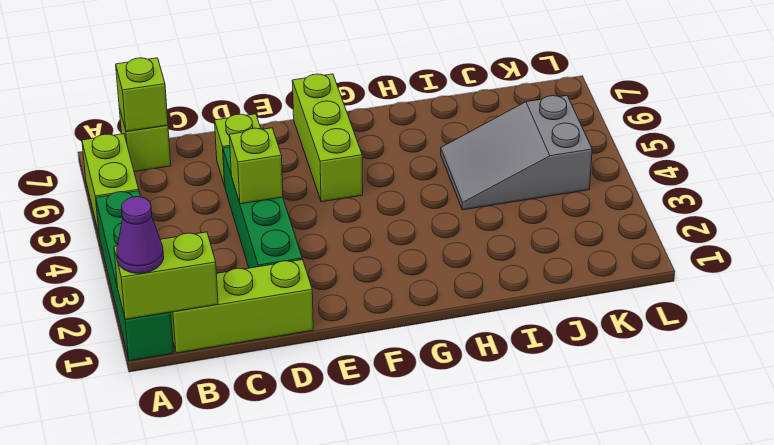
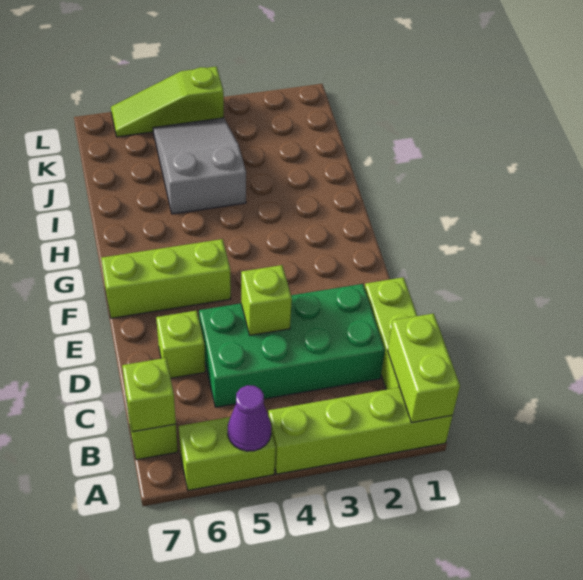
green brick A1:A4 level 1 -> lime brick A1:A4 level 1
purple cone A1 level 3 -> purple cone A5 level 2
green brick D2:D5 level 1 -> green brick C2:D5 level 1
grey slope I4:K5 level 1 top K -> grey slope I4:K5 level 1 top I
none -> lime slope L4:L6 level 1 top 4

